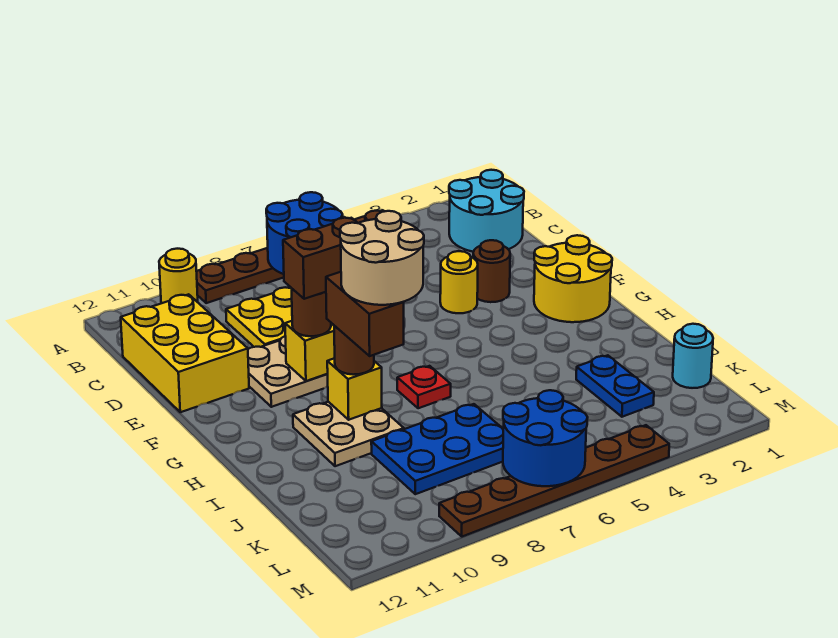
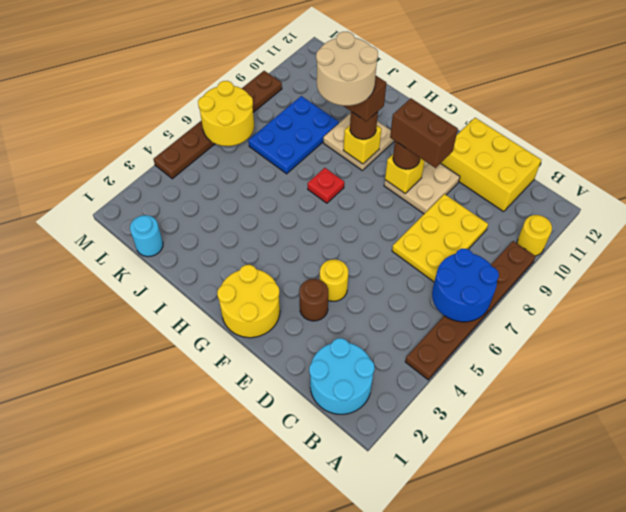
brown brick F8:F9 level 4 -> brown brick E9:F9 level 4
blue plate J3:K3 level 1 -> none
blue round brick L6:M7 level 2 -> yellow round brick L6:M7 level 2

